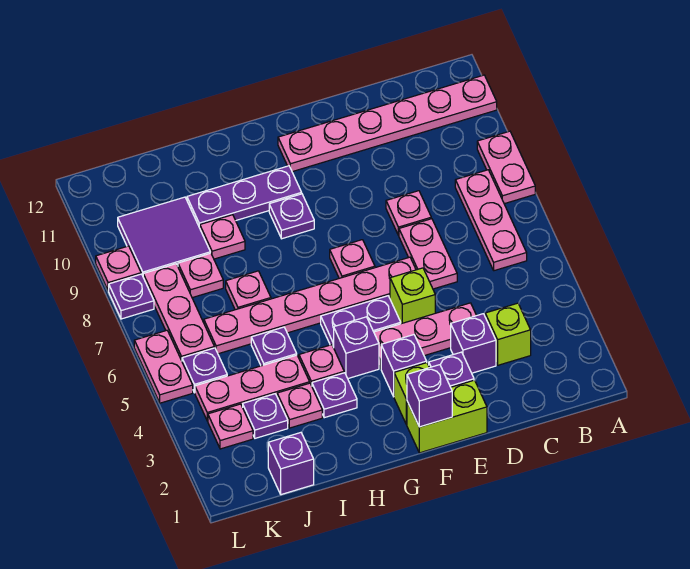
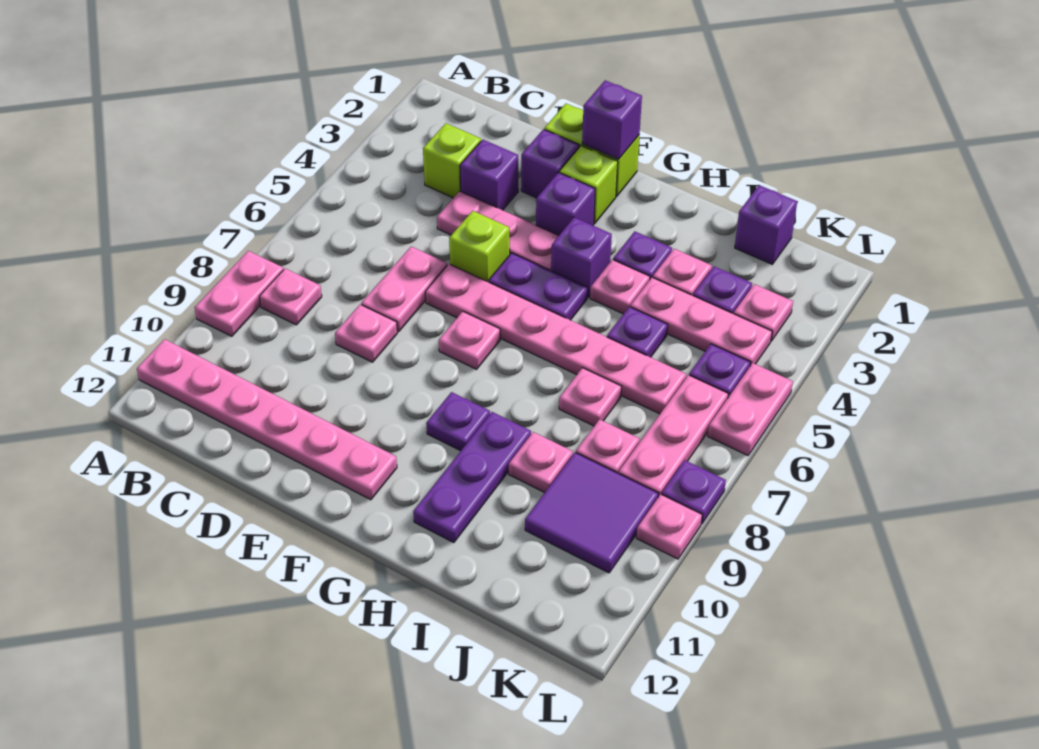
pink plate B6:B8 level 1 -> pink plate B8 level 1
purple plate G10:I10 level 1 -> purple plate H9:H11 level 1

